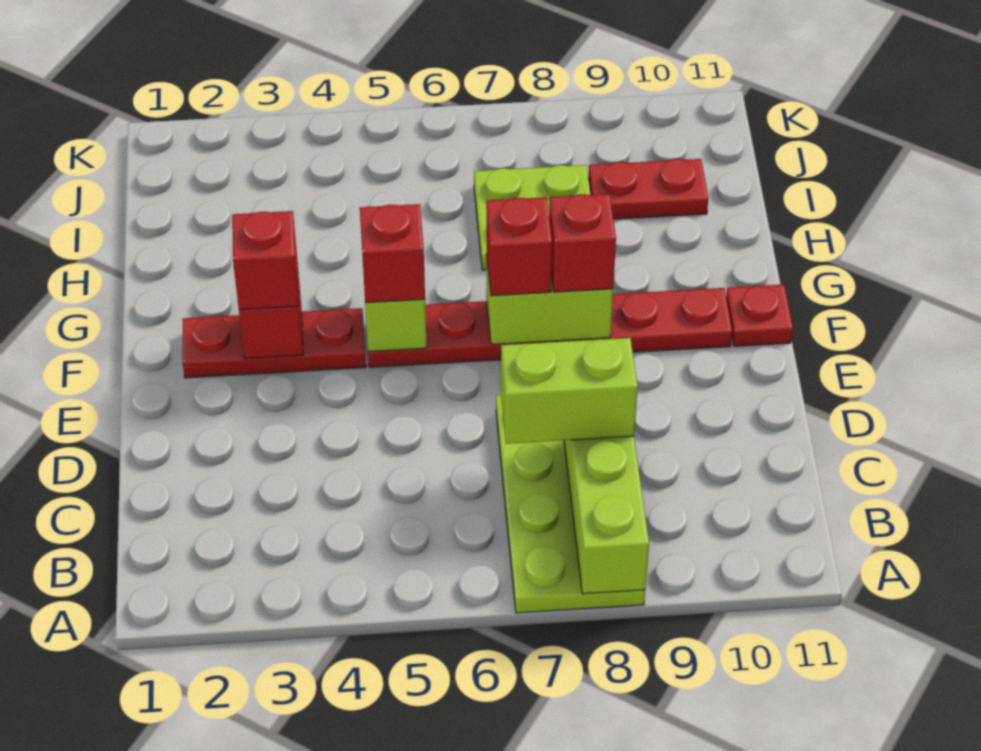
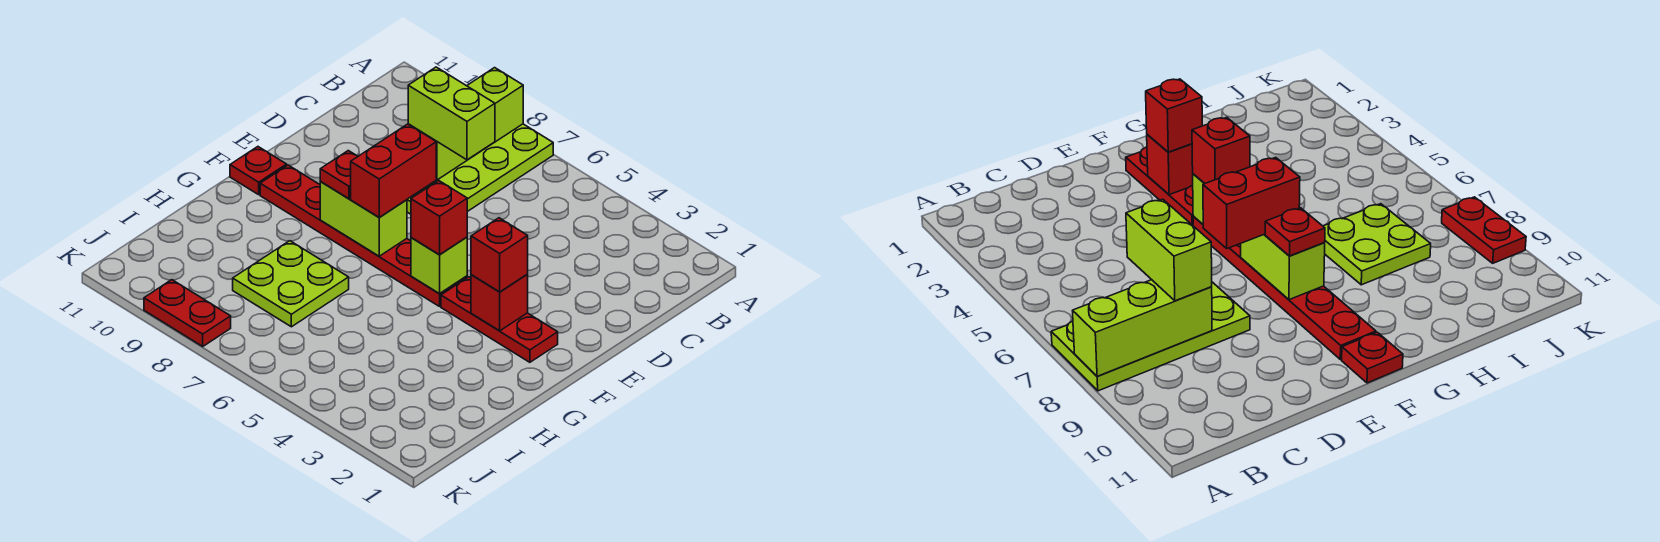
red brick F7 level 3 -> red brick E7:F7 level 3
red brick F8 level 3 -> red plate F8 level 3
red plate I9:I10 level 1 -> red plate K8:K9 level 1

